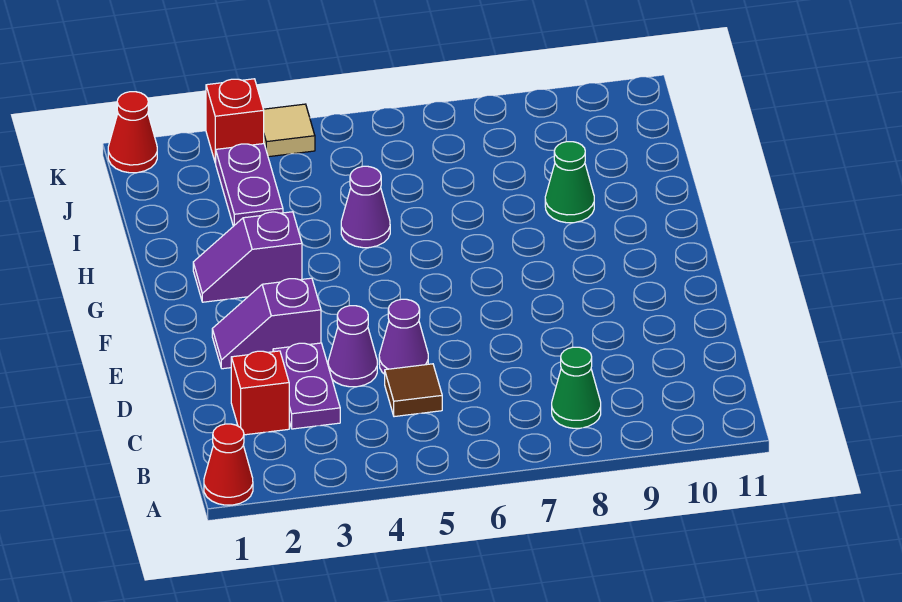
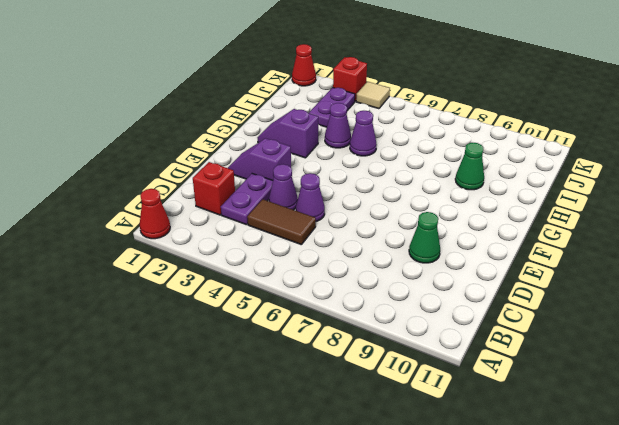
green cone B8 level 1 -> green cone D9 level 1
brown tile C5 level 1 -> brown tile C4:C5 level 1
none -> purple cone H4 level 1

